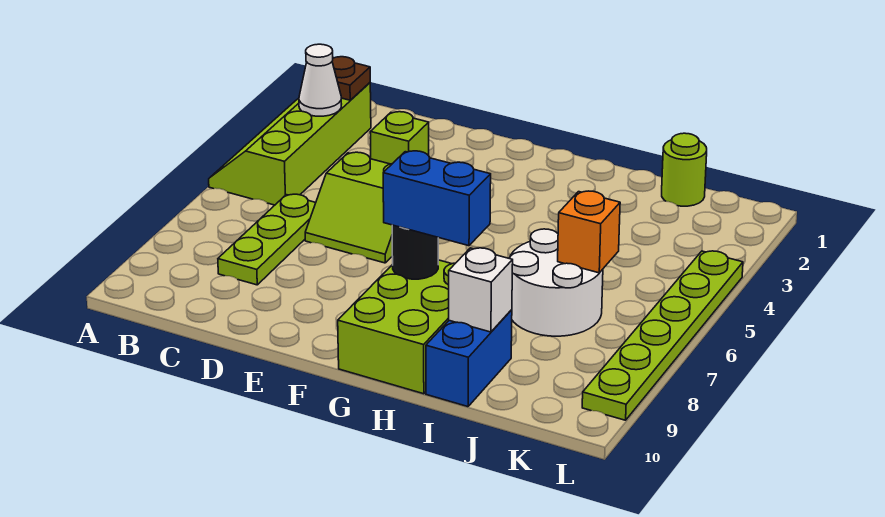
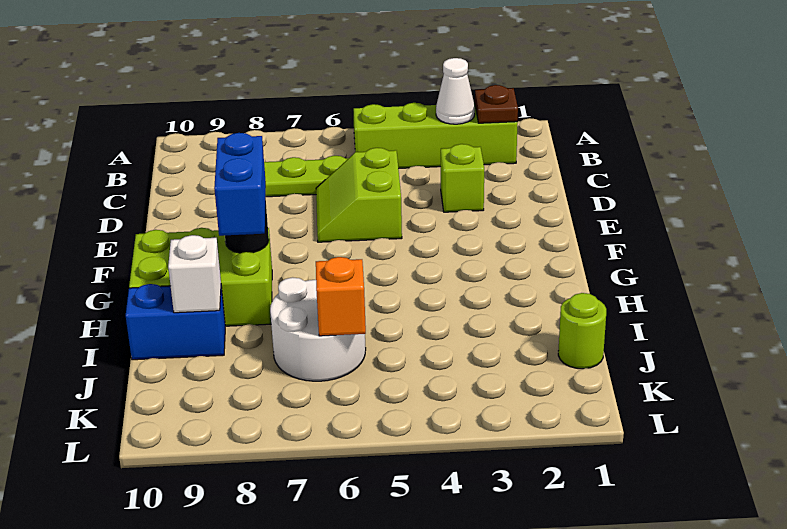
lime plate L4:L9 level 1 -> none

